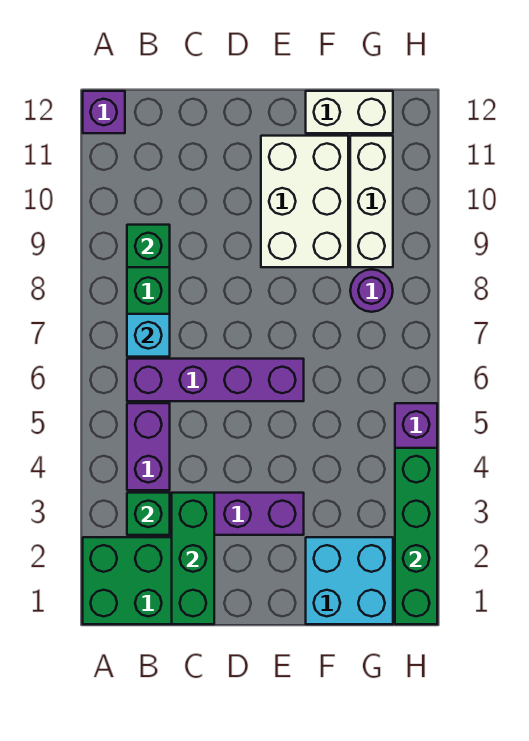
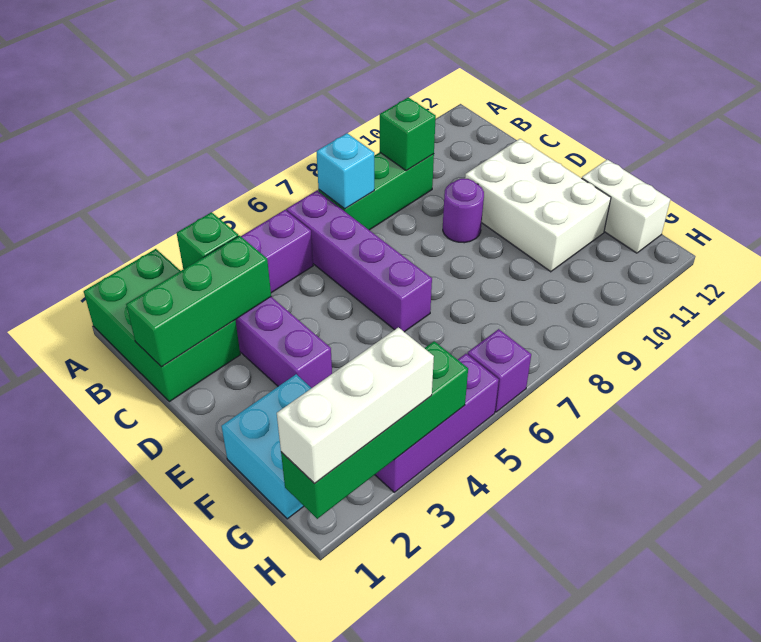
purple brick A12 level 1 -> purple brick H6 level 1
white brick E9:F11 level 1 -> white brick D10:F11 level 1
purple round brick G8 level 1 -> purple round brick D9 level 1
white brick G9:G11 level 1 -> white brick H1:H3 level 3

